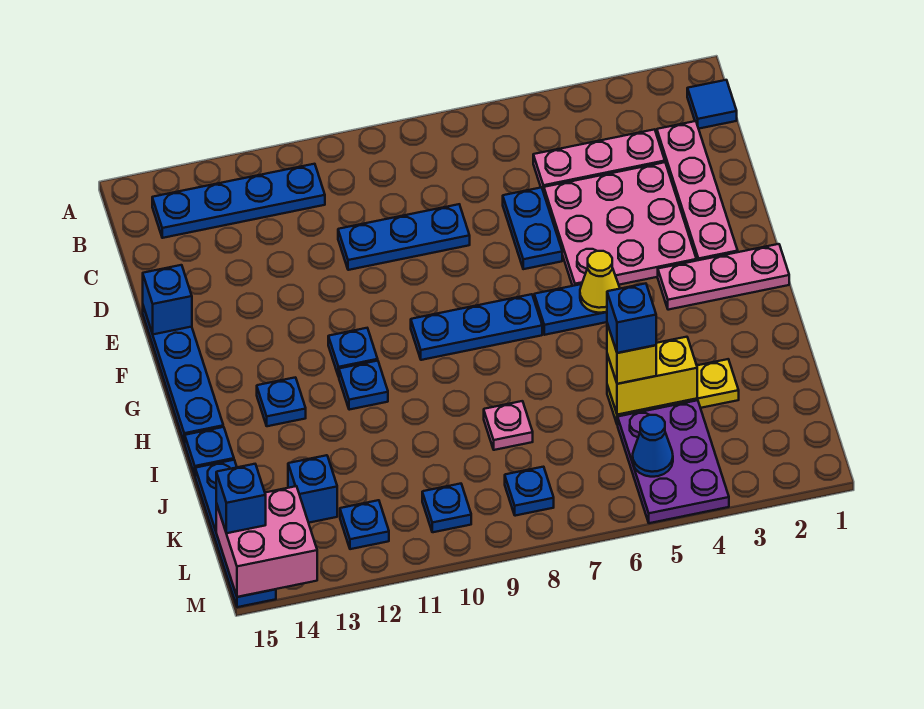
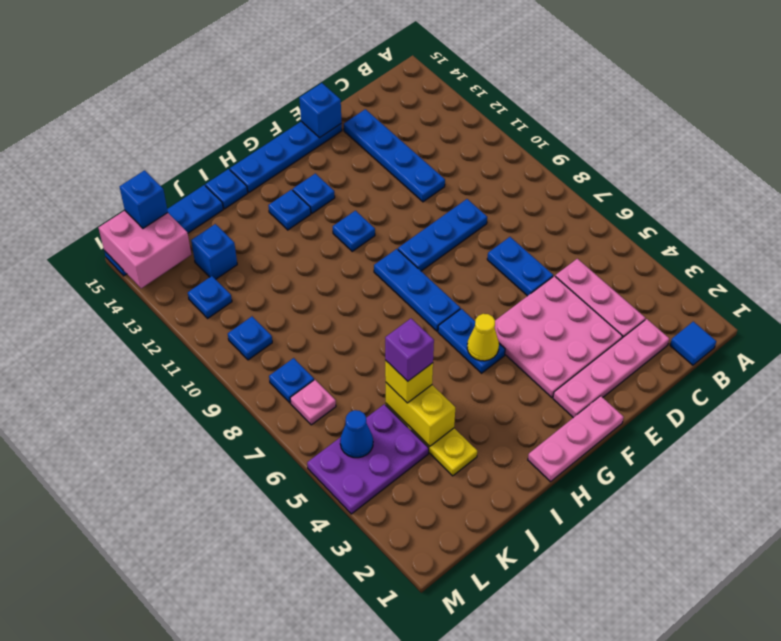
blue plate B11:B14 level 1 -> blue plate D11:D14 level 1
blue plate D6:E6 level 1 -> blue plate D6:D7 level 1
blue plate D8:D10 level 1 -> blue plate D9:F9 level 1
pink plate G1:G3 level 1 -> pink plate F1:H1 level 1
blue plate H11 level 1 -> blue plate G13 level 1
blue brick J5 level 4 -> purple brick J5 level 4
pink plate J8 level 1 -> pink plate L7 level 1

